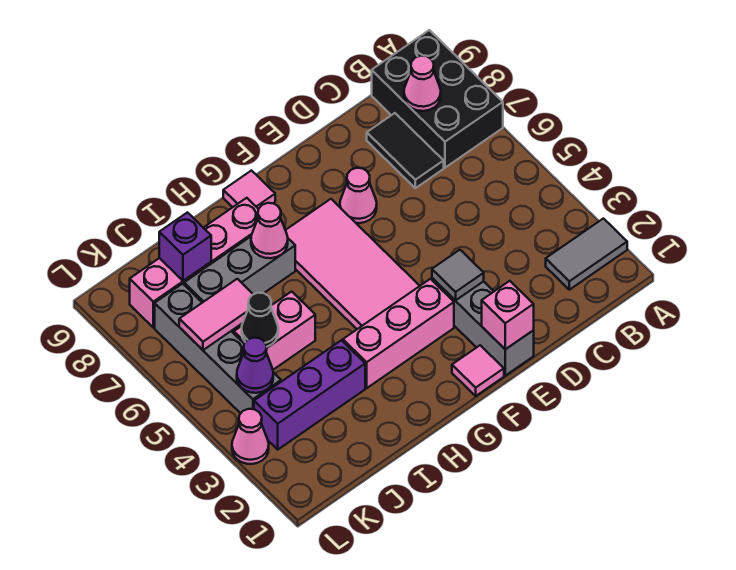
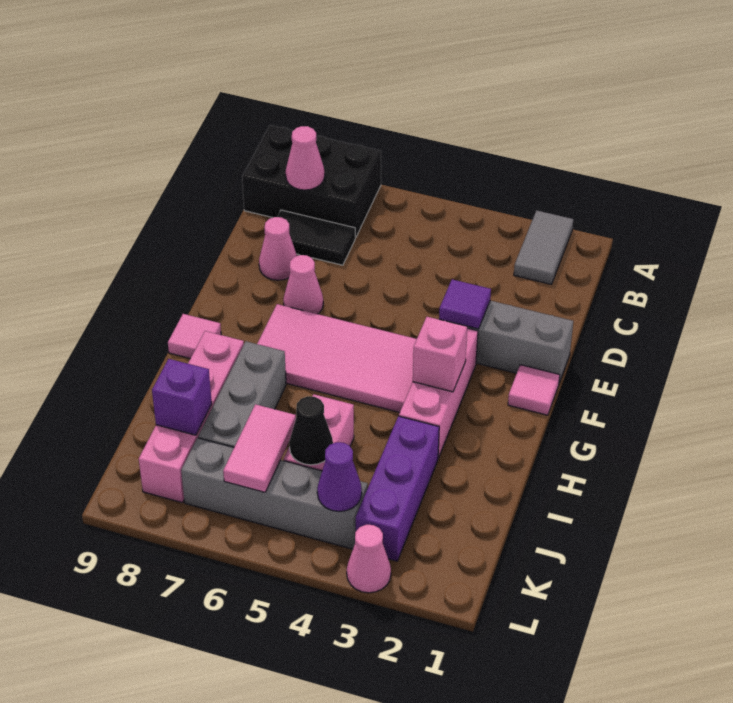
pink brick E1 level 2 -> pink brick G3 level 2
grey tile E3 level 2 -> purple tile E3 level 2
pink cone H7 level 2 -> pink cone D8 level 1

